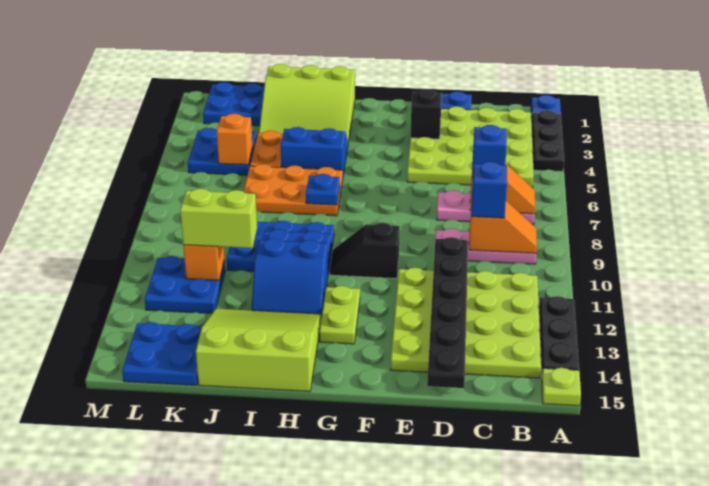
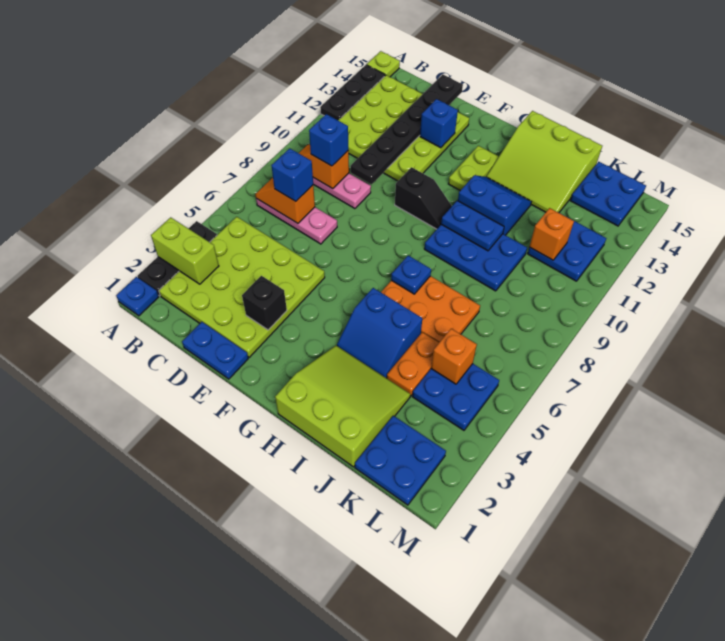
none -> blue brick E13 level 2
lime brick J11:K11 level 3 -> lime brick A3:B3 level 2

